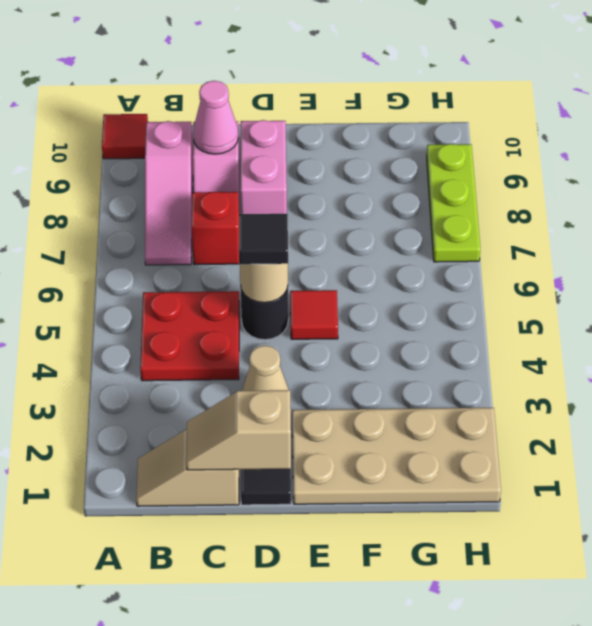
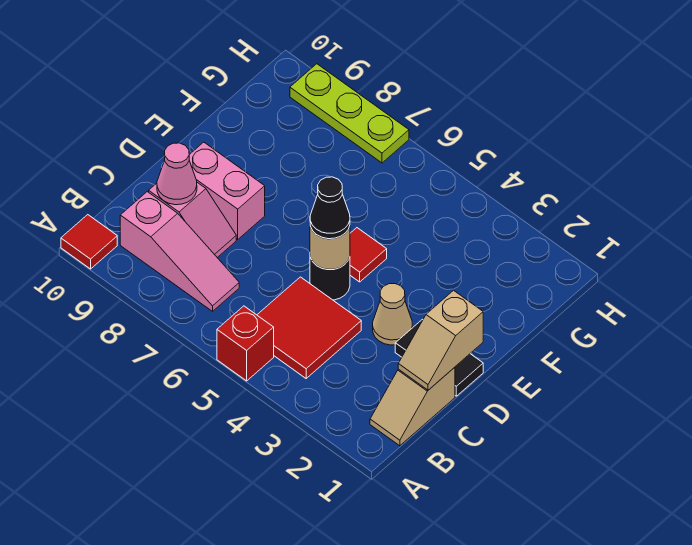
red plate B4:C5 level 1 -> red tile B4:C5 level 1
red brick C7 level 1 -> red brick A5 level 1
black tile D5 level 3 -> black cone D5 level 3
tan plate E1:H2 level 1 -> none

